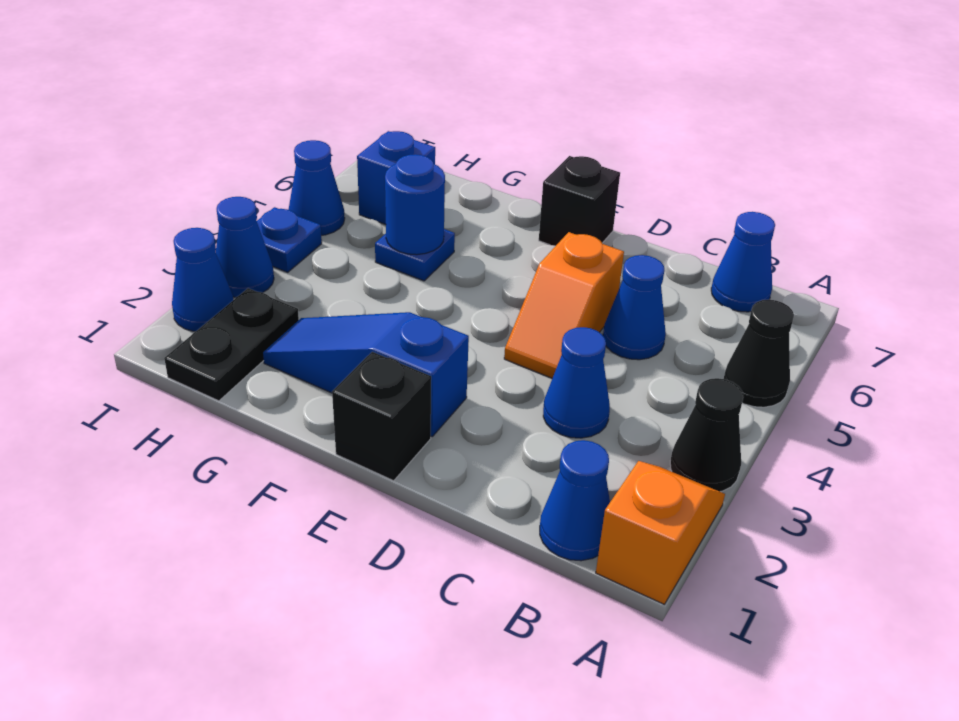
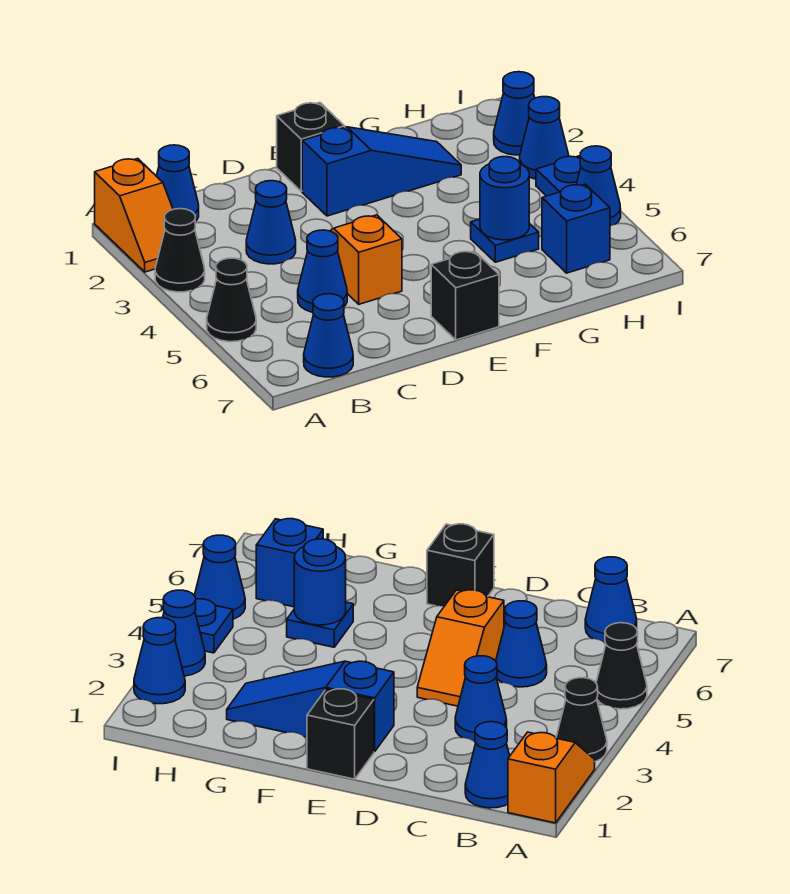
black plate H1:H2 level 1 -> none

